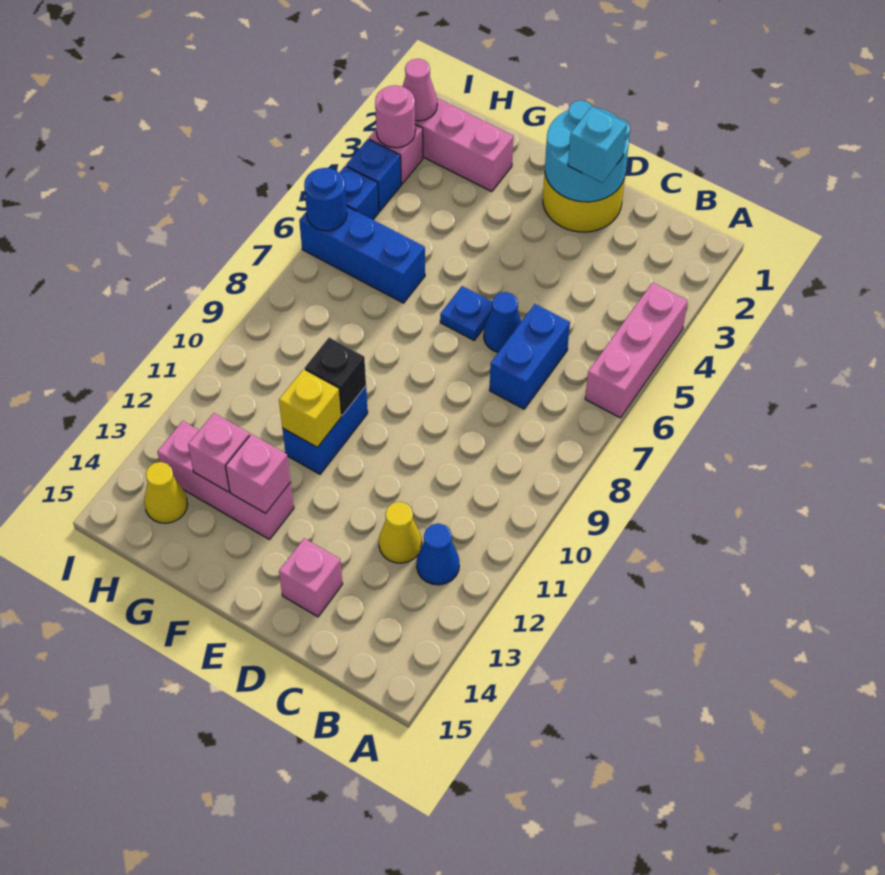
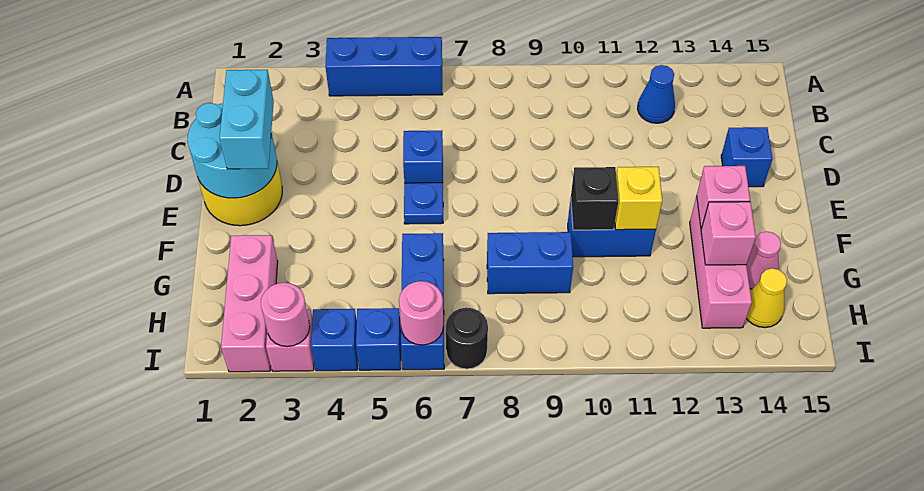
pink brick A4:A6 level 1 -> blue brick A4:A6 level 1
blue brick C6:C7 level 1 -> blue brick G8:G9 level 1
yellow cone C12 level 1 -> none
cyan brick D2 level 3 -> cyan brick D2:E2 level 3
blue cone D6 level 1 -> blue brick D6 level 1
pink brick D14 level 1 -> blue brick D14 level 1
pink cone I2 level 2 -> pink cone G14 level 1
blue round brick I6 level 2 -> pink round brick I6 level 2
none -> black round brick I7 level 1

